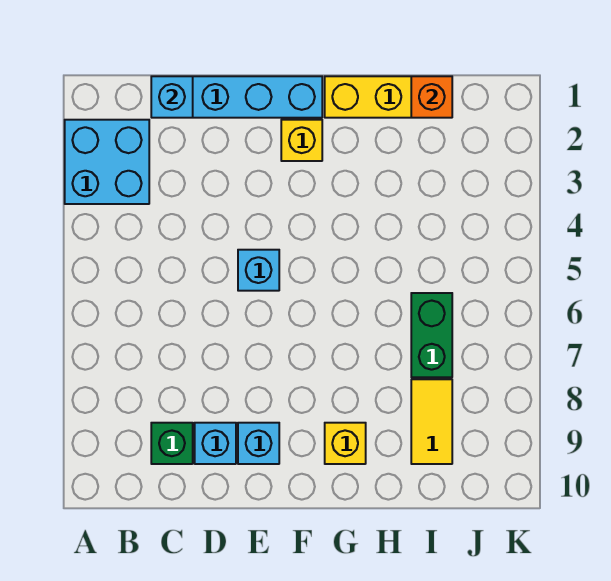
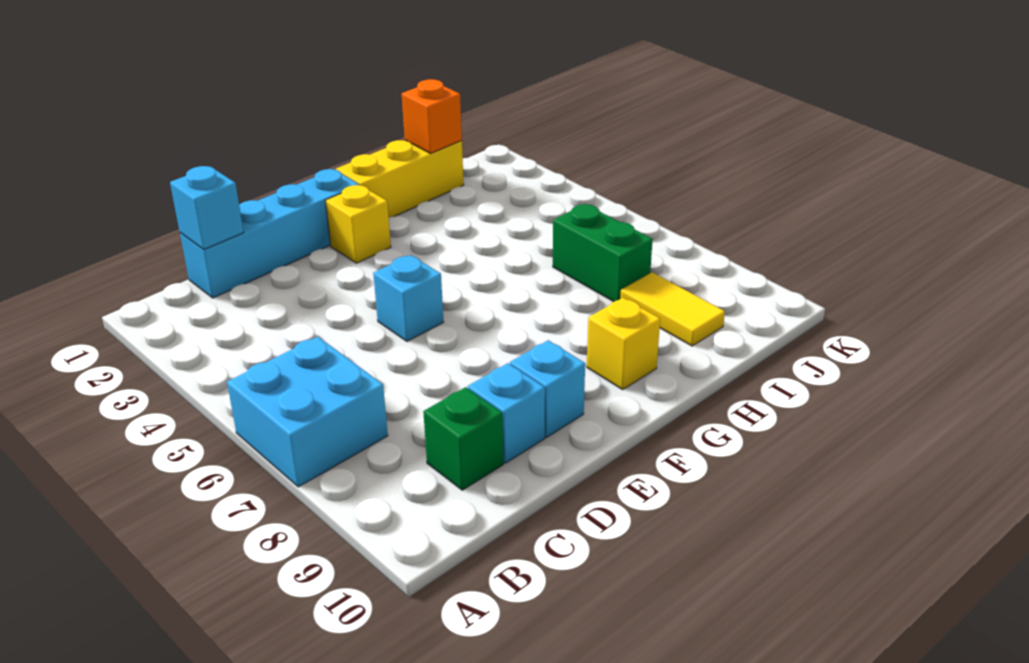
cyan brick A2:B3 level 1 -> cyan brick A6:B7 level 1

